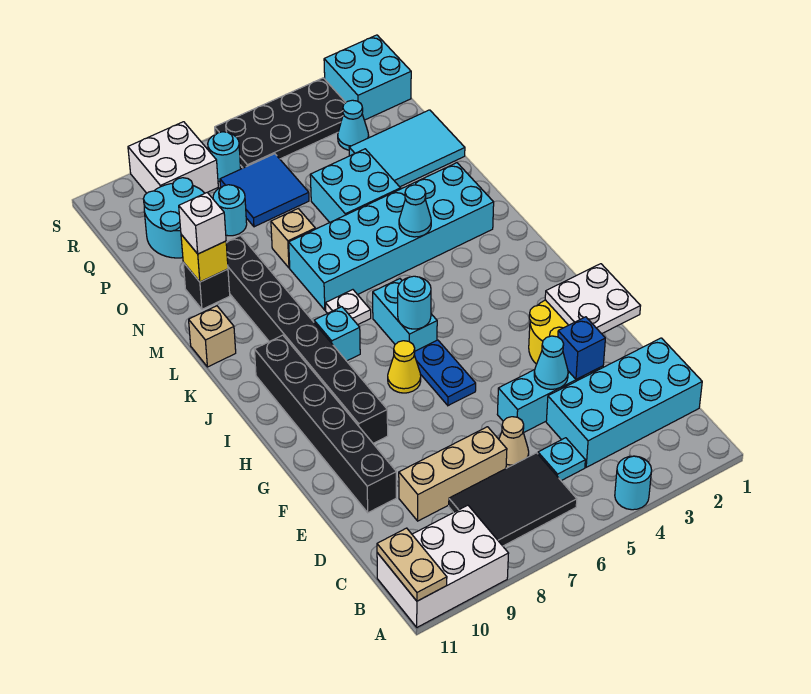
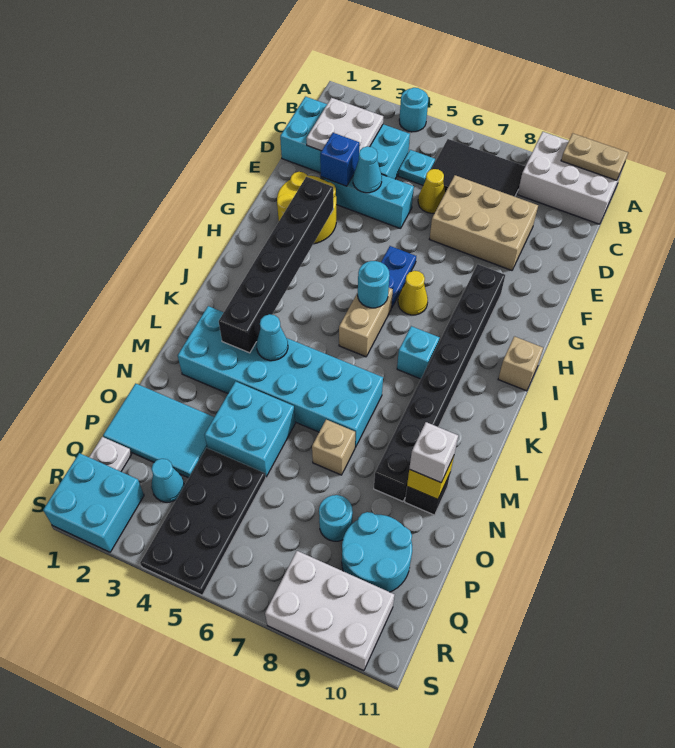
tan plate A11:B11 level 2 -> tan plate A10:A11 level 2
tan cone D6 level 1 -> yellow cone D6 level 1
tan brick D7:D9 level 1 -> tan brick D7:E9 level 1
black brick E10:J10 level 1 -> black brick G3:L3 level 2
white plate F1:G2 level 2 -> white plate C2:D3 level 2
cyan brick I6:J6 level 1 -> tan brick I6:J6 level 1
white plate K7 level 1 -> white plate Q1 level 1
tan brick L11 level 1 -> tan brick I11 level 1
blue tile P6:Q7 level 1 -> none
black plate R3:S6 level 1 -> black plate P4:S5 level 1
cyan round brick R7 level 1 -> none
white brick R8:S9 level 1 -> white brick R8:S10 level 1

